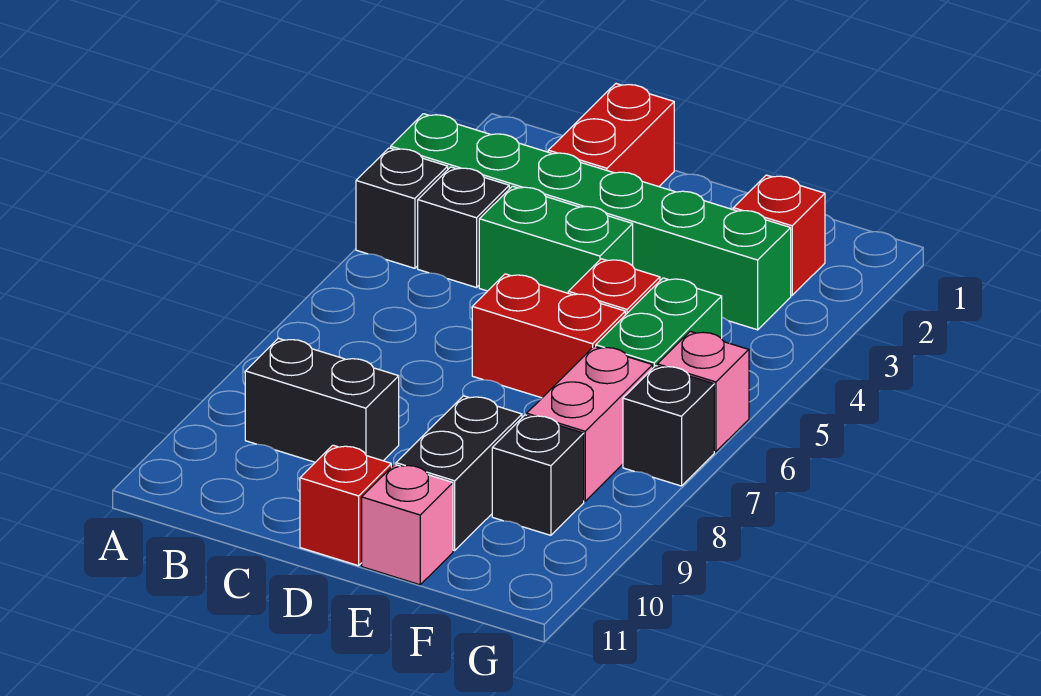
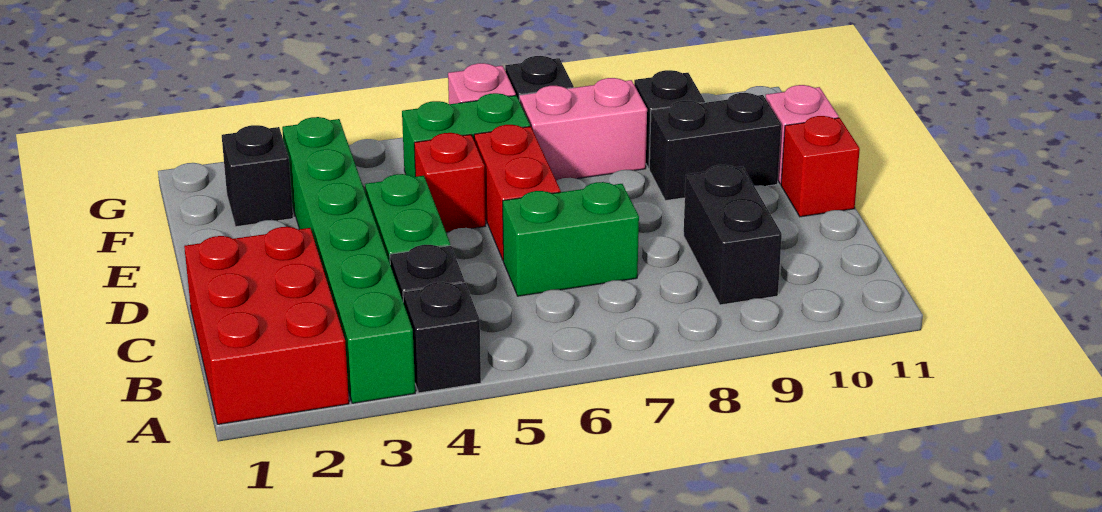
red brick C1:C2 level 1 -> red brick A1:C2 level 1
none -> green brick C6:C7 level 1
red brick F2 level 1 -> black brick F2 level 1

